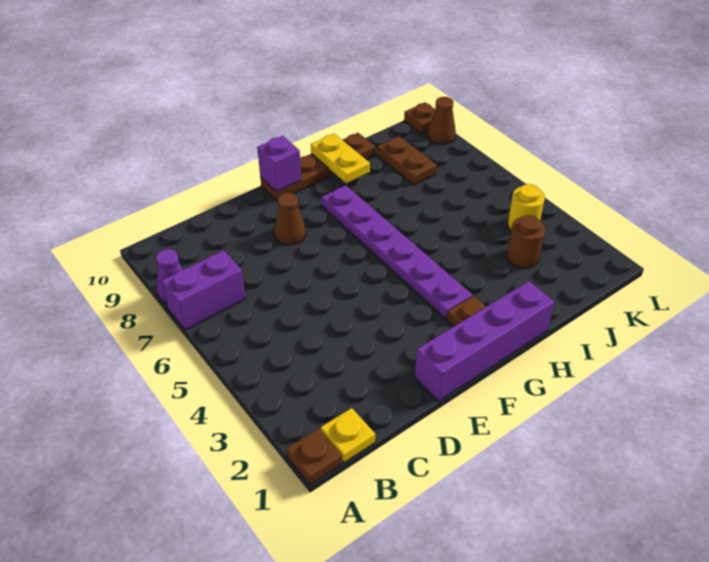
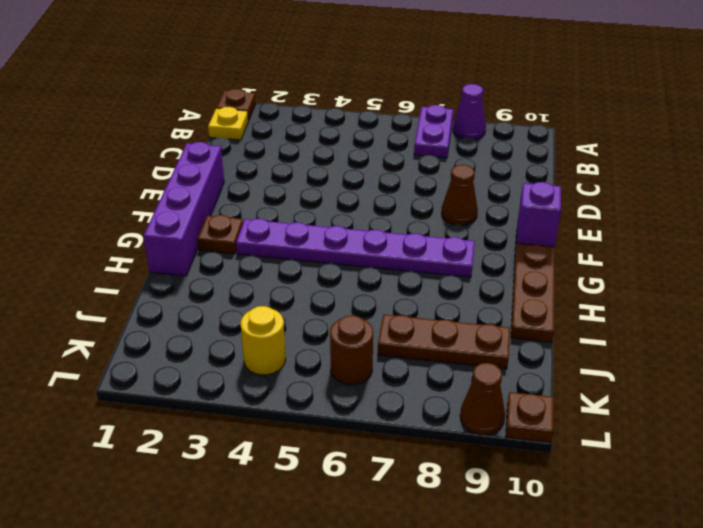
purple brick A7:B7 level 1 -> purple plate A7:B7 level 1
yellow plate H9:H10 level 2 -> none
brown round brick J3 level 1 -> brown round brick K6 level 1
brown plate J8:J9 level 1 -> brown plate J7:J9 level 1

